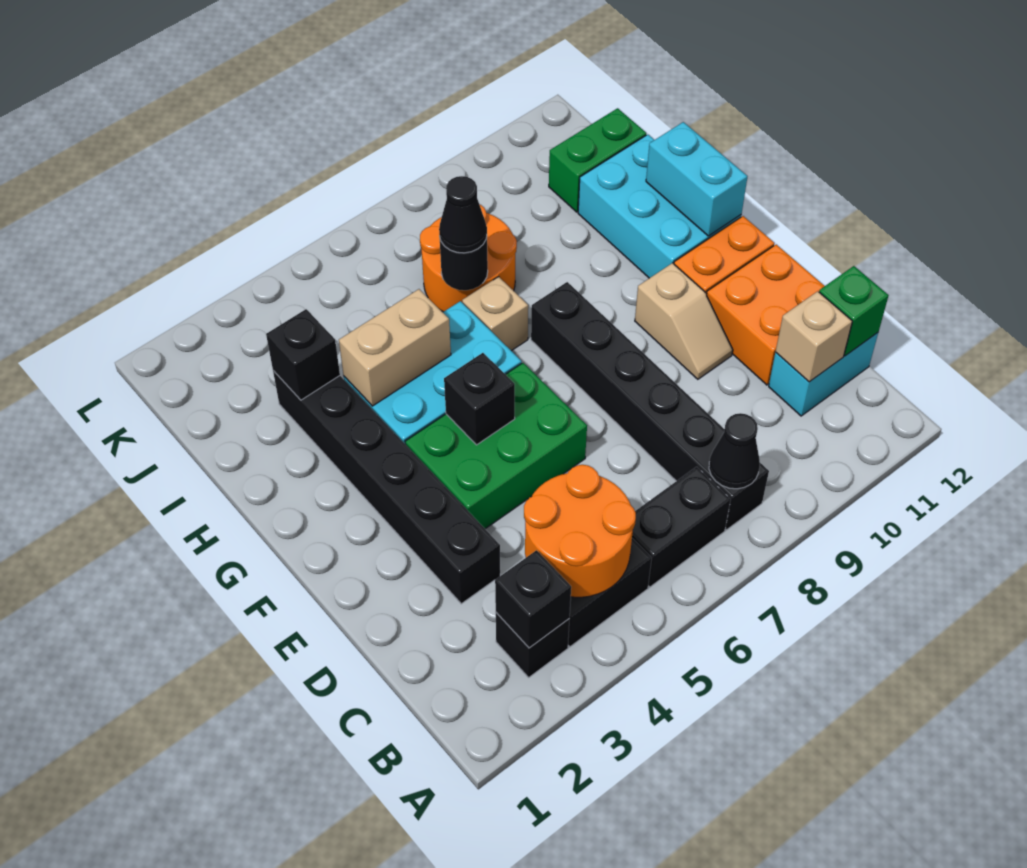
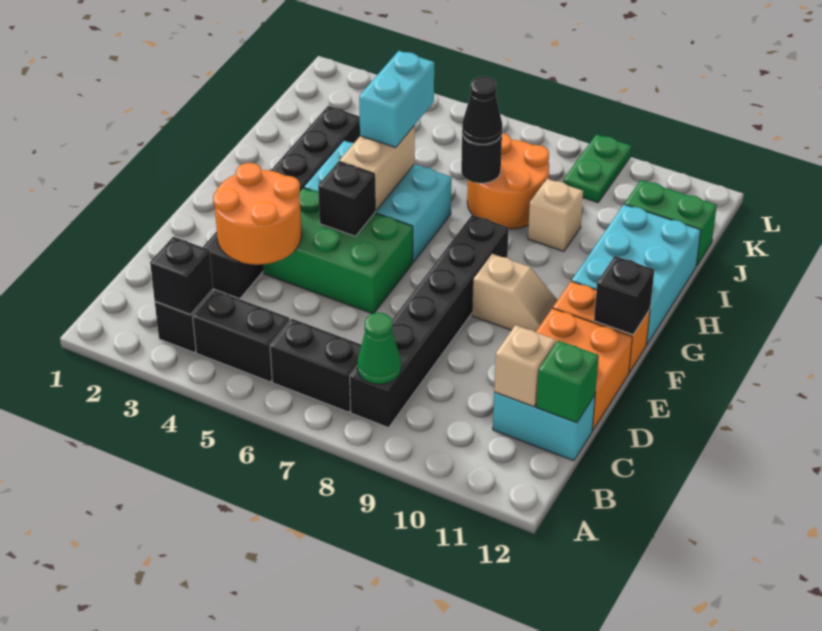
orange round brick B4:C5 level 2 -> orange round brick D3:E4 level 2
black cone B8 level 2 -> green cone B8 level 2
tan slope E10:F10 level 1 top F -> tan slope F9:F10 level 1 top 9
cyan brick G12:H12 level 2 -> cyan brick H5:I5 level 3
tan brick H4:H5 level 2 -> tan brick G5:H5 level 2
tan brick H7 level 1 -> tan brick I9 level 1
black brick I3 level 2 -> black brick F12 level 2
none -> green plate K9:L9 level 1

